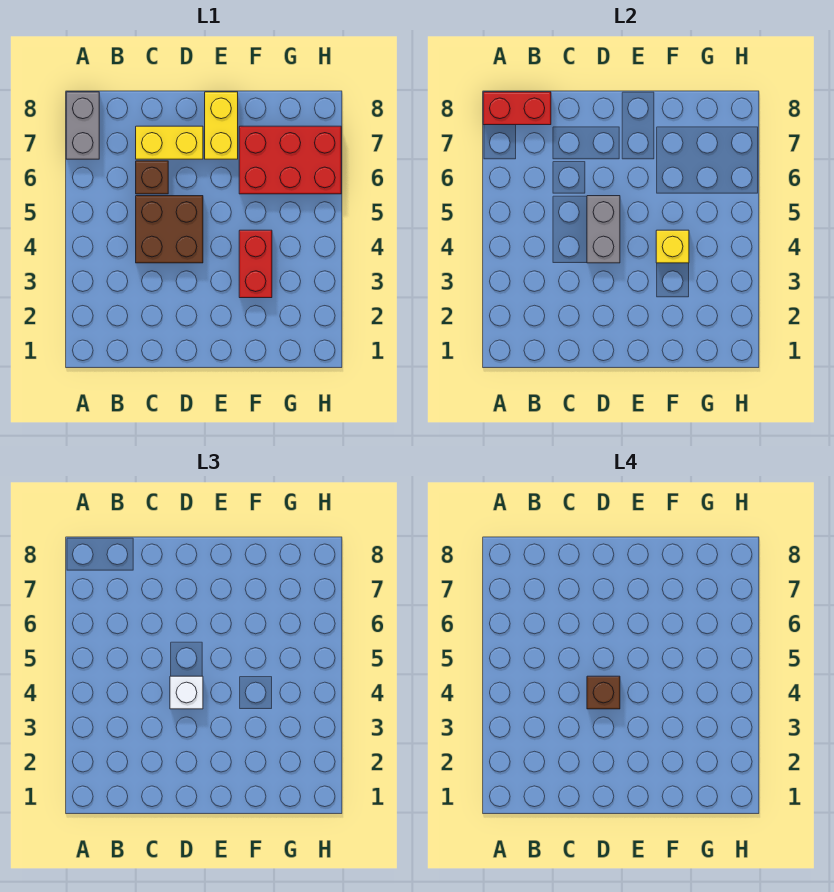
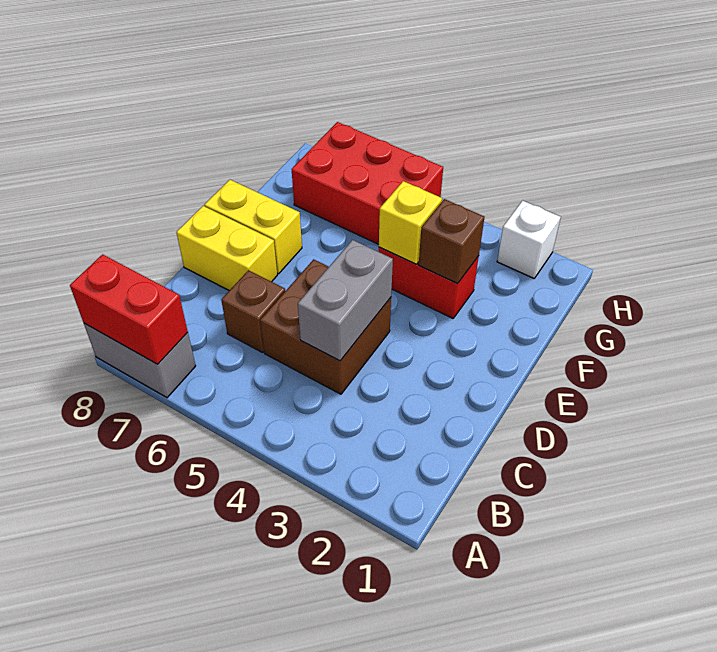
red brick A8:B8 level 2 -> red brick A7:A8 level 2
yellow brick C7:D7 level 1 -> yellow brick D7:D8 level 1
grey brick D4:D5 level 2 -> grey brick C4:D4 level 2
white brick D4 level 3 -> white brick H2 level 1
brown brick D4 level 4 -> brown brick F3 level 2
red brick F6:H7 level 1 -> red brick G5:H7 level 1

